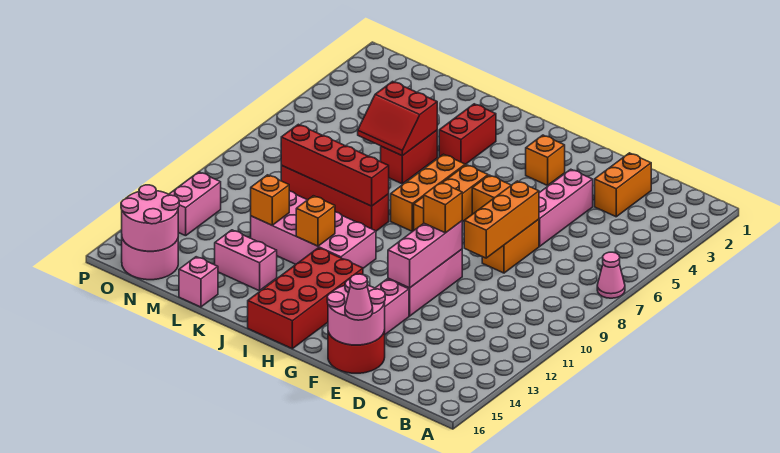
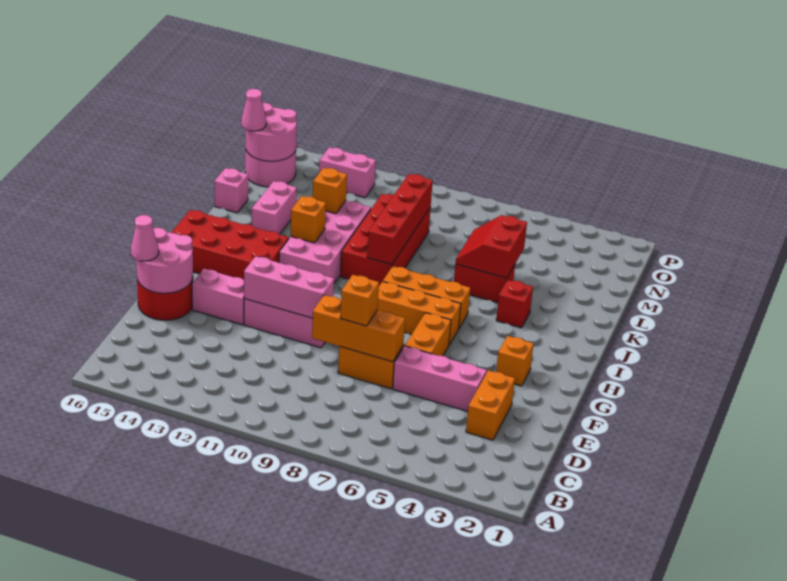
pink cone A7 level 1 -> pink cone N16 level 3
orange brick D2:D3 level 1 -> orange brick D3:E3 level 1
orange brick F10 level 3 -> orange brick E8 level 3
red brick J3:J4 level 1 -> red brick J4 level 1
red brick J9:M9 level 1 -> red brick J9:M10 level 1

